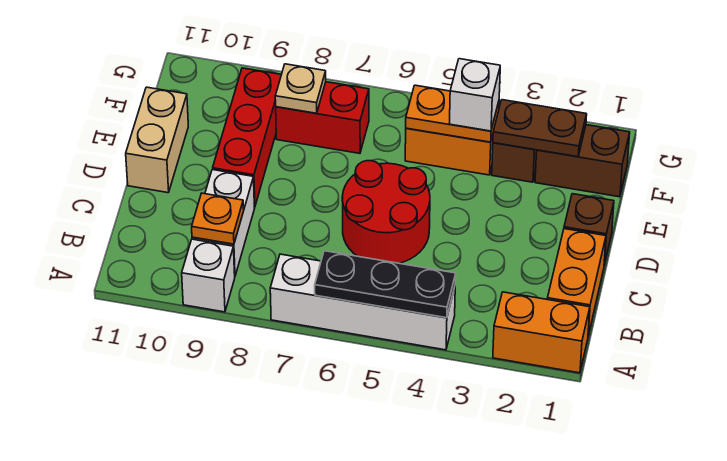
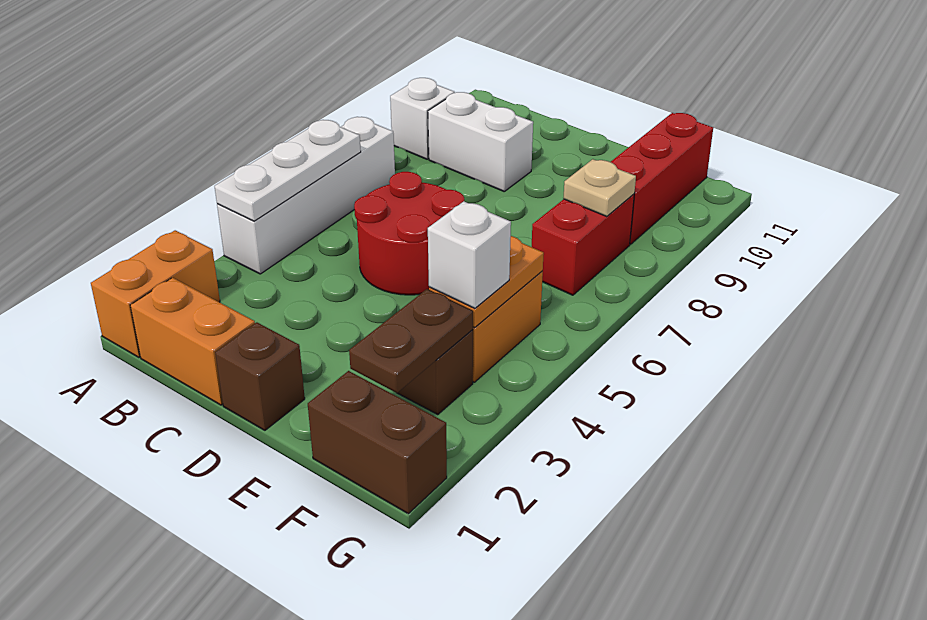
black plate A4:A6 level 2 -> white plate A4:A6 level 2
orange plate B9 level 2 -> none
red brick D9:F9 level 1 -> red brick F9:F11 level 1
tan brick D11:E11 level 1 -> none
brown brick F1:F2 level 1 -> brown brick F1:G1 level 1

